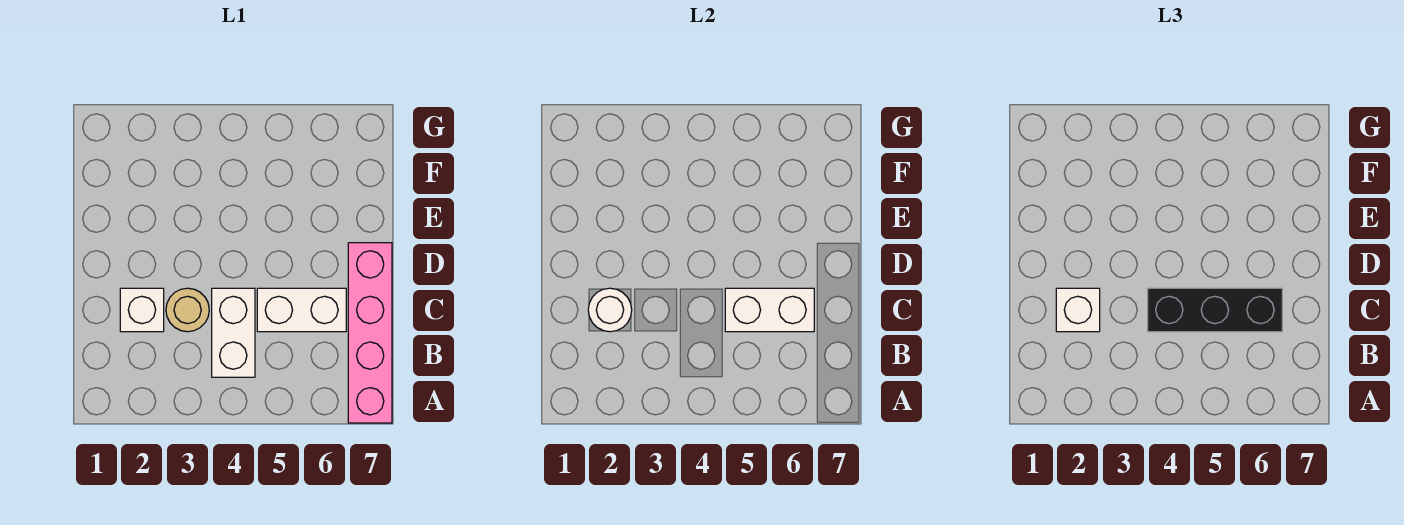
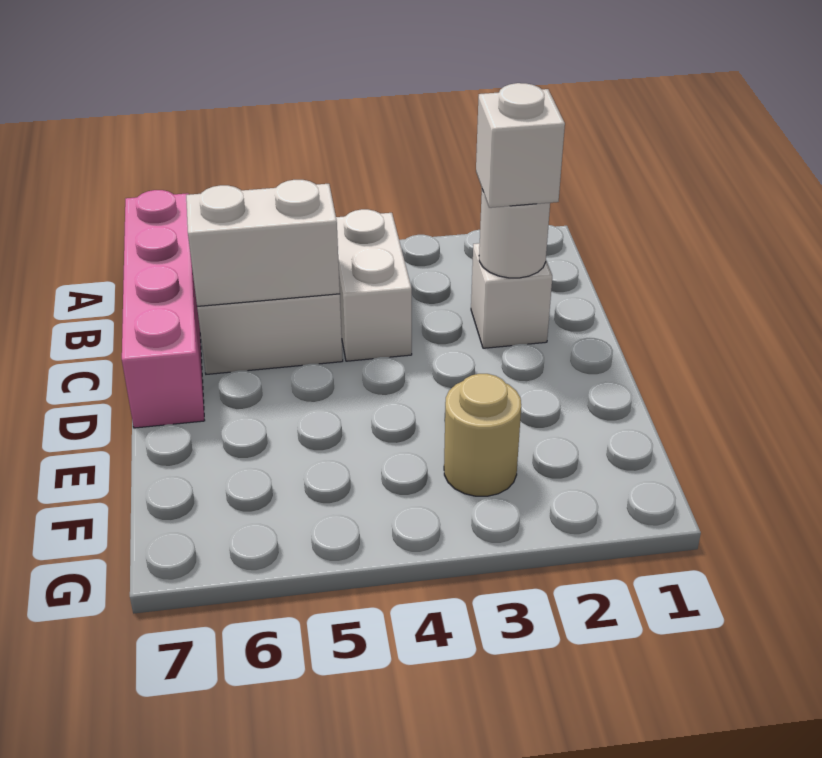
tan round brick C3 level 1 -> tan round brick F3 level 1
black brick C4:C6 level 3 -> none

